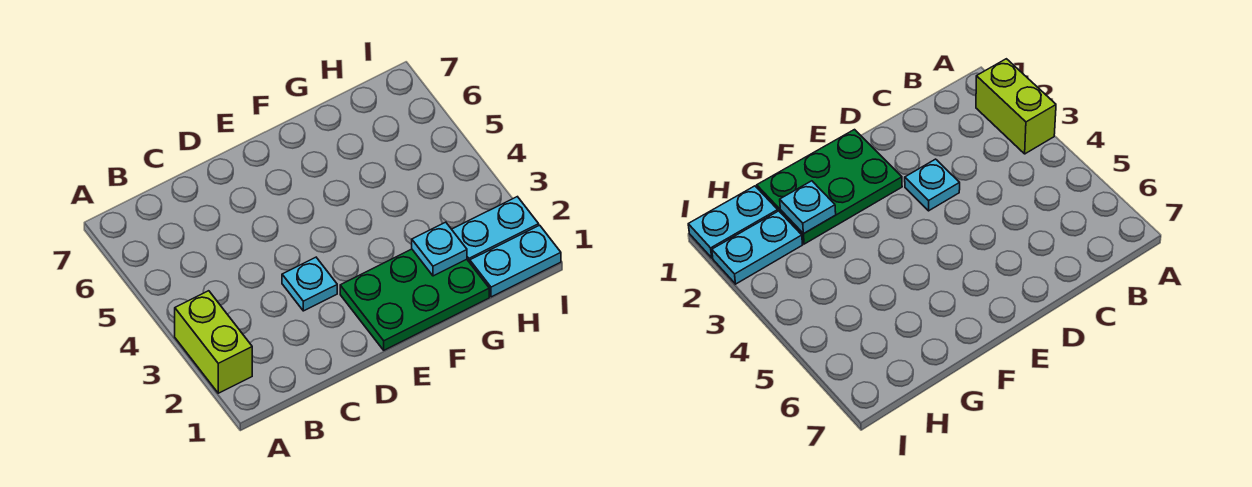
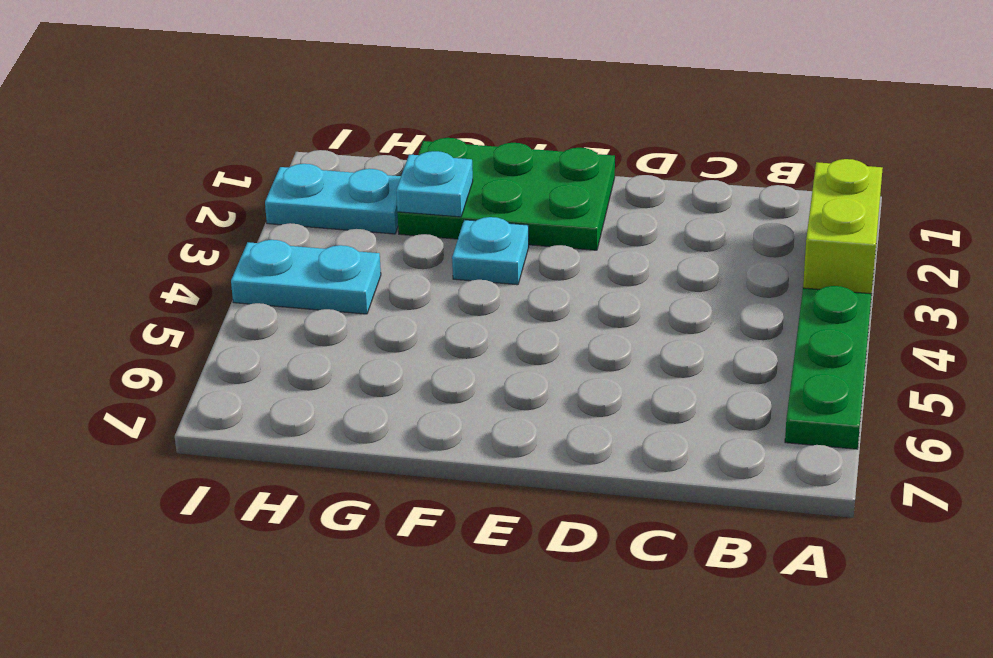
none -> green plate A4:A6 level 1
cyan plate D3 level 1 -> cyan plate F3 level 1
cyan plate H1:I1 level 1 -> cyan plate H4:I4 level 1

